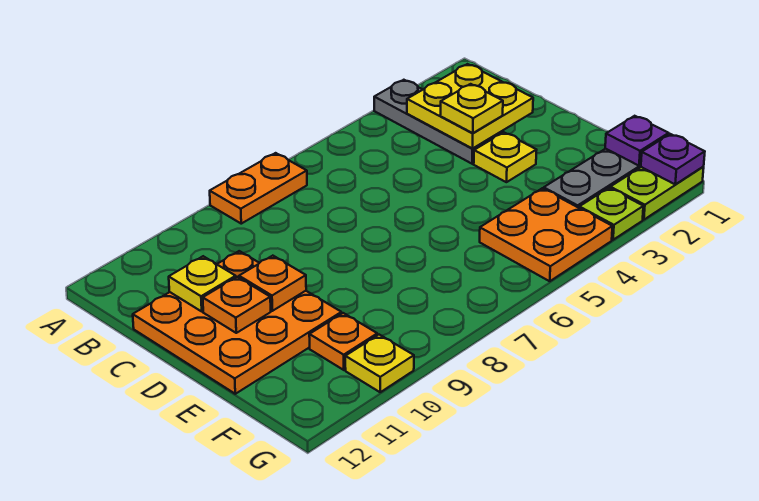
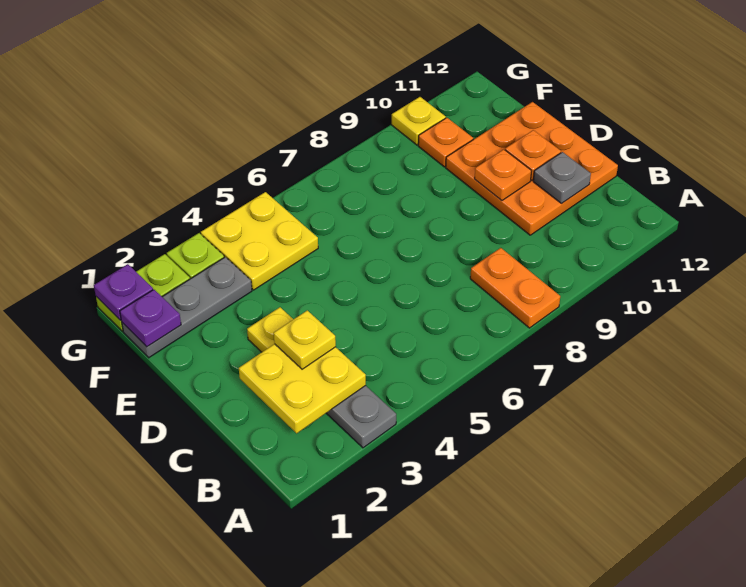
orange plate A7:A8 level 1 -> orange plate A8:B8 level 1
yellow plate C11 level 2 -> grey plate C11 level 2
orange plate F4:G5 level 1 -> yellow plate F4:G5 level 1

